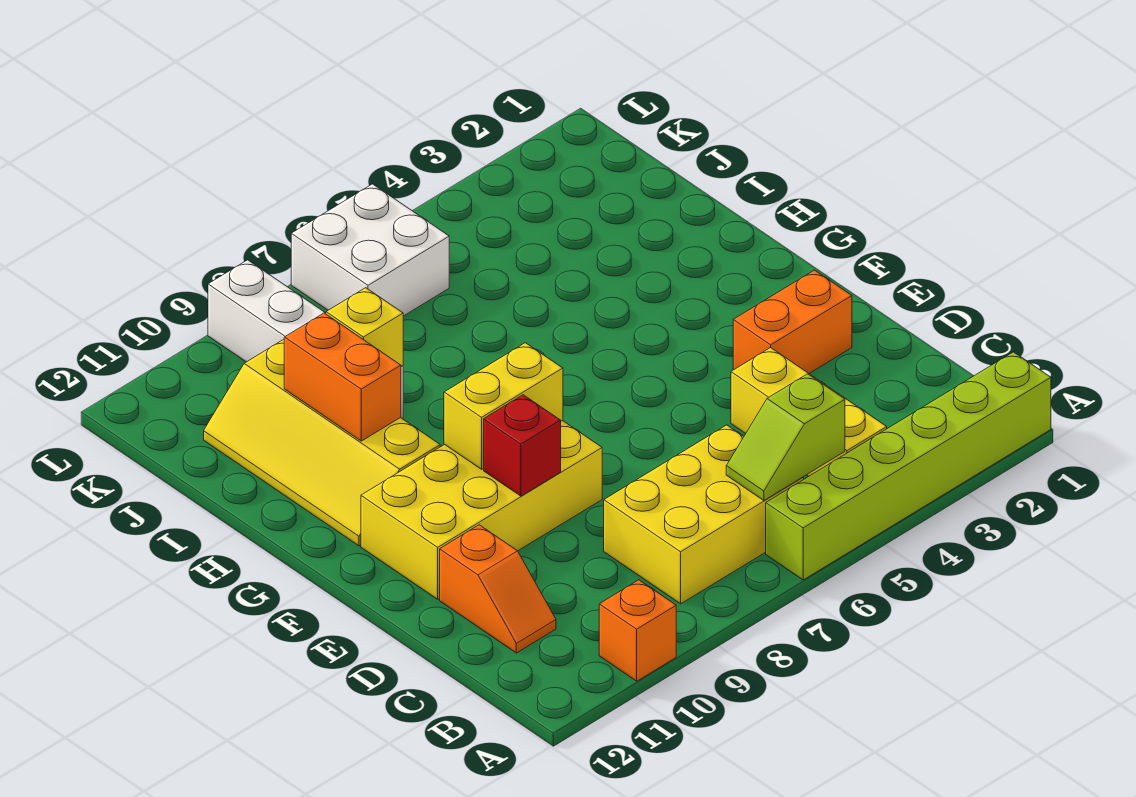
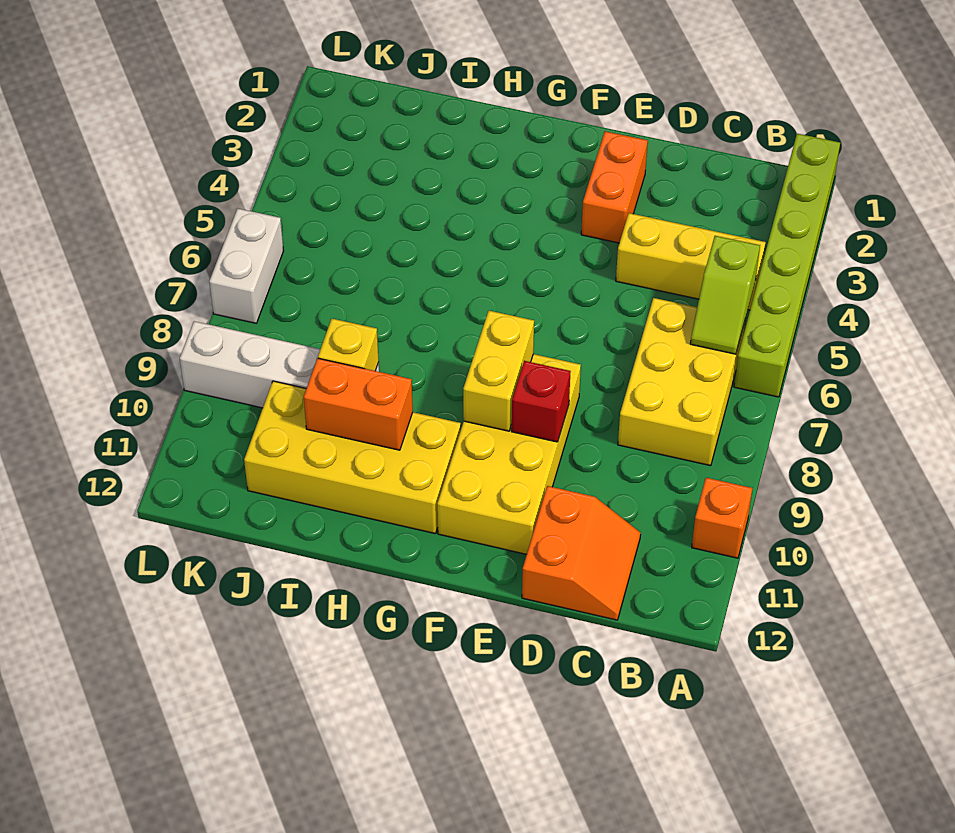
orange slope C11:D11 level 1 top D -> orange slope C11:D12 level 1 top D
yellow slope G10:J11 level 1 top 10 -> yellow brick G10:J11 level 1
white brick K6:L7 level 1 -> white brick L6:L7 level 1

